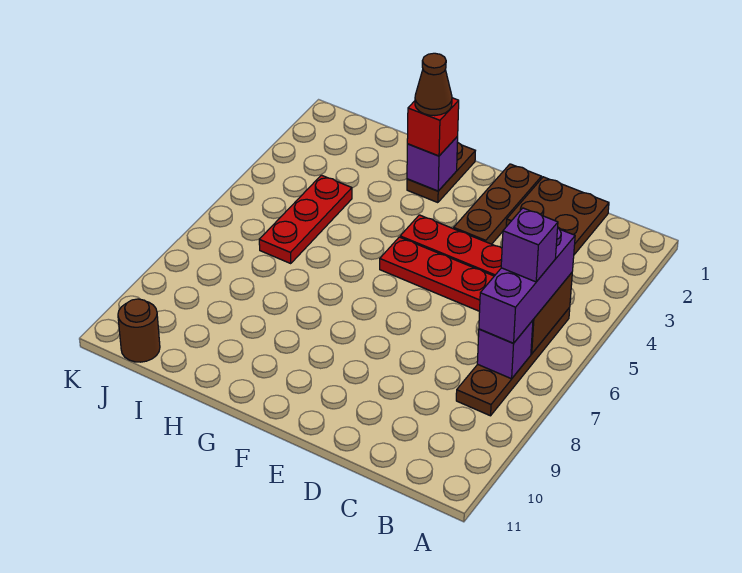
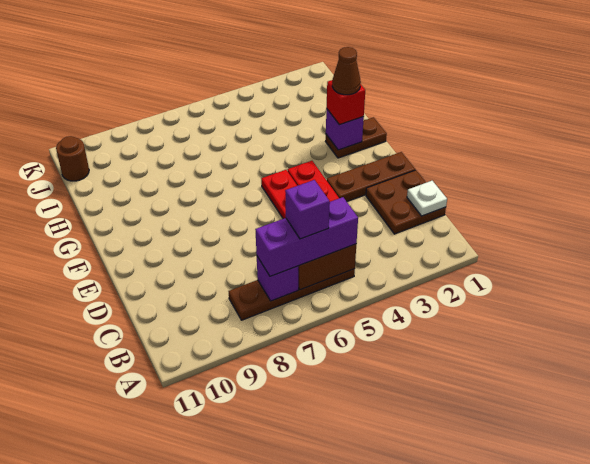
none -> white plate C1 level 2
red plate I4:I6 level 1 -> none

